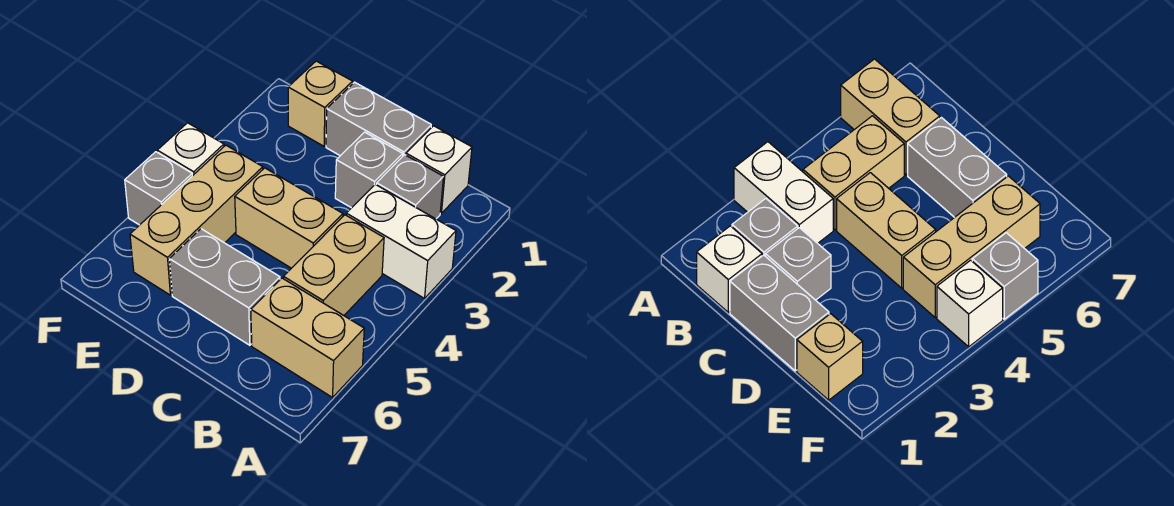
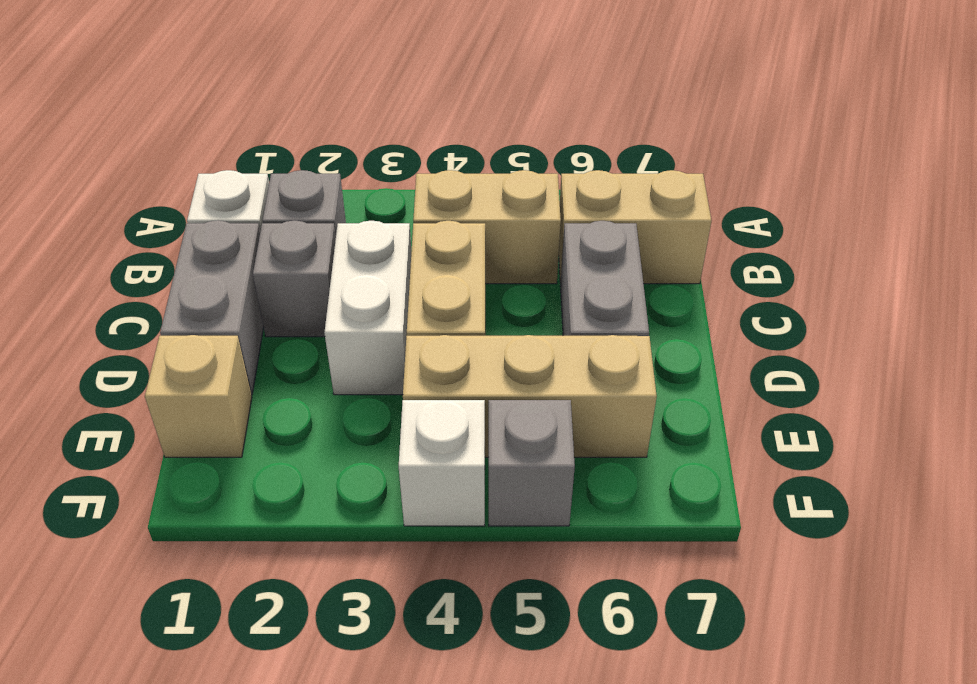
white brick A3:B3 level 1 -> white brick C3:D3 level 1
tan brick A6:B6 level 1 -> tan brick B6:B7 level 1

